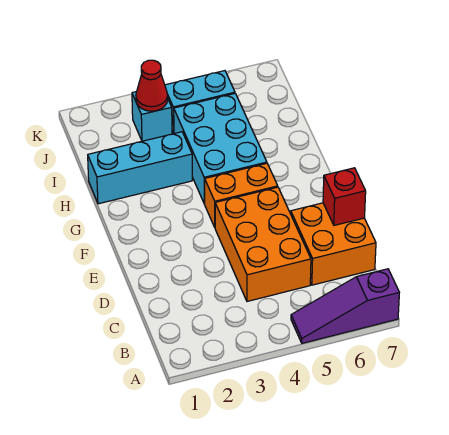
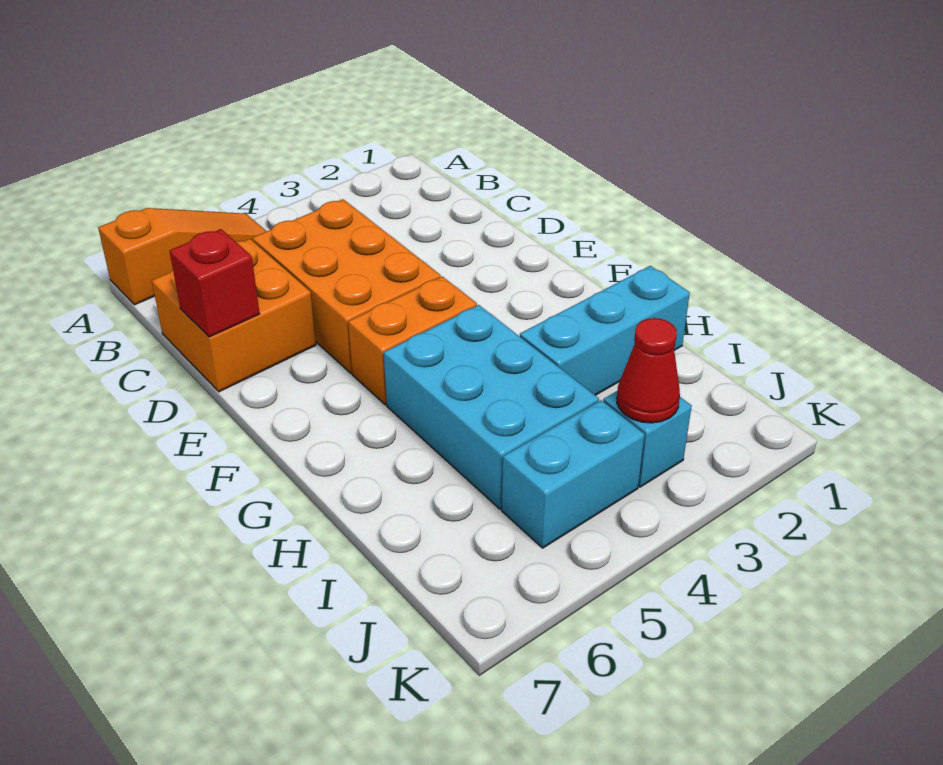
purple slope A5:A7 level 1 top 7 -> orange slope A5:A7 level 1 top 7

